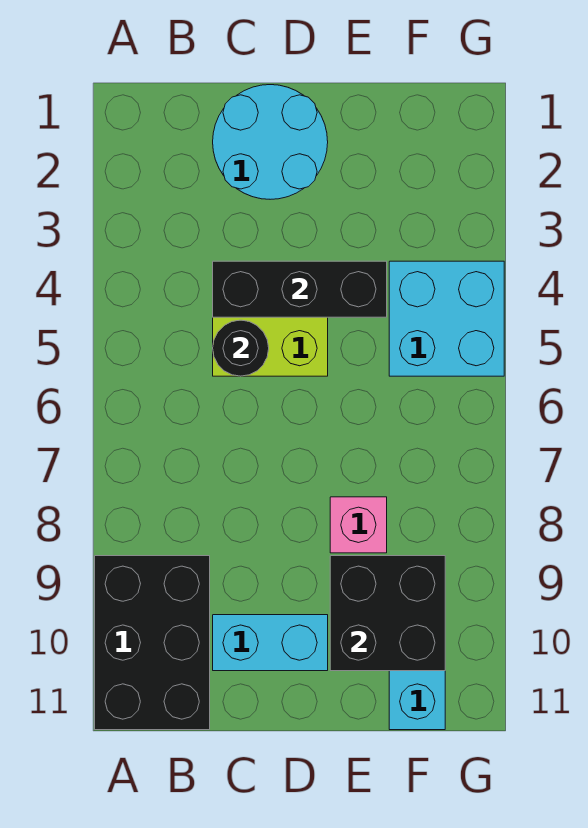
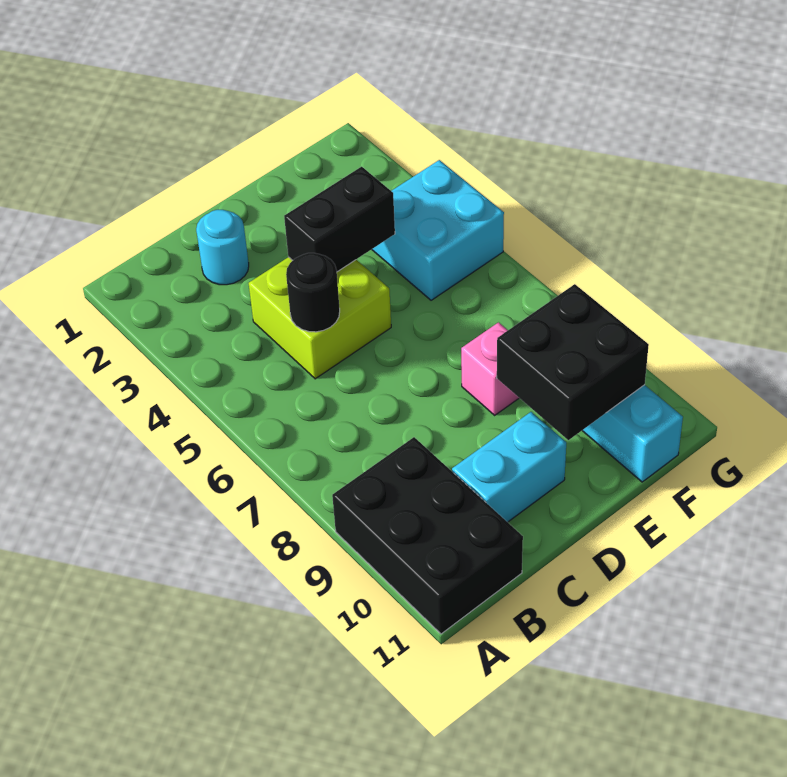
cyan round brick C1:D2 level 1 -> cyan round brick C2 level 1
black brick C4:E4 level 2 -> black brick D4:E4 level 2

